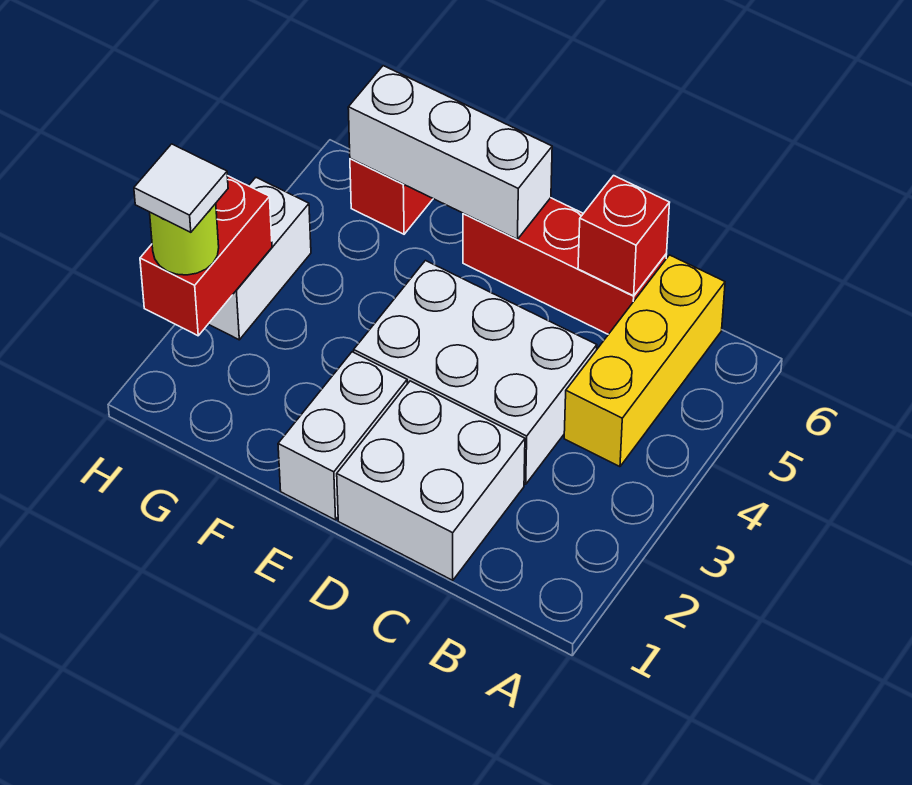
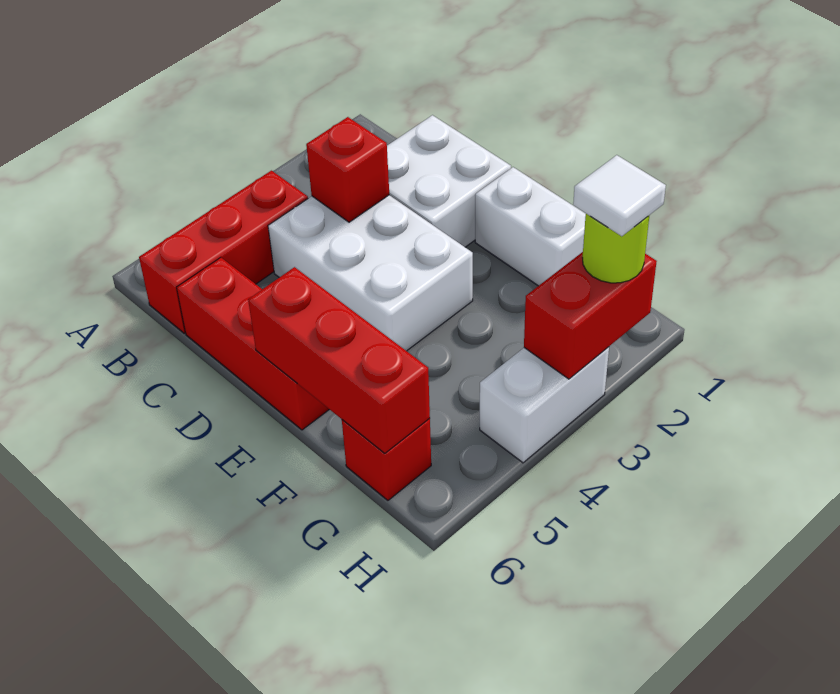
yellow brick B4:B6 level 1 -> red brick B4:B6 level 1
red brick C6 level 2 -> red brick C3 level 2
white brick E1:E2 level 1 -> white brick E1:F1 level 1
white brick E6:G6 level 2 -> red brick E6:G6 level 2

